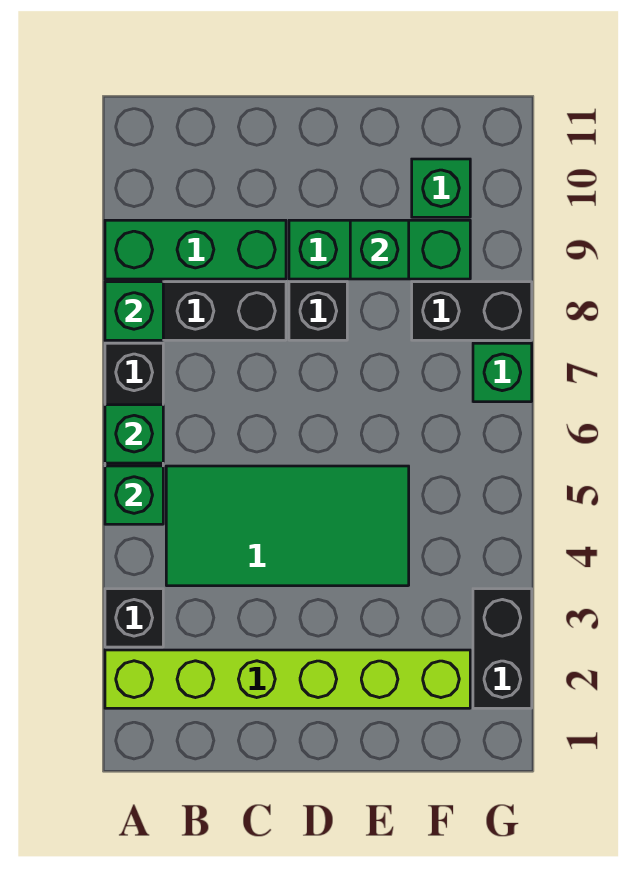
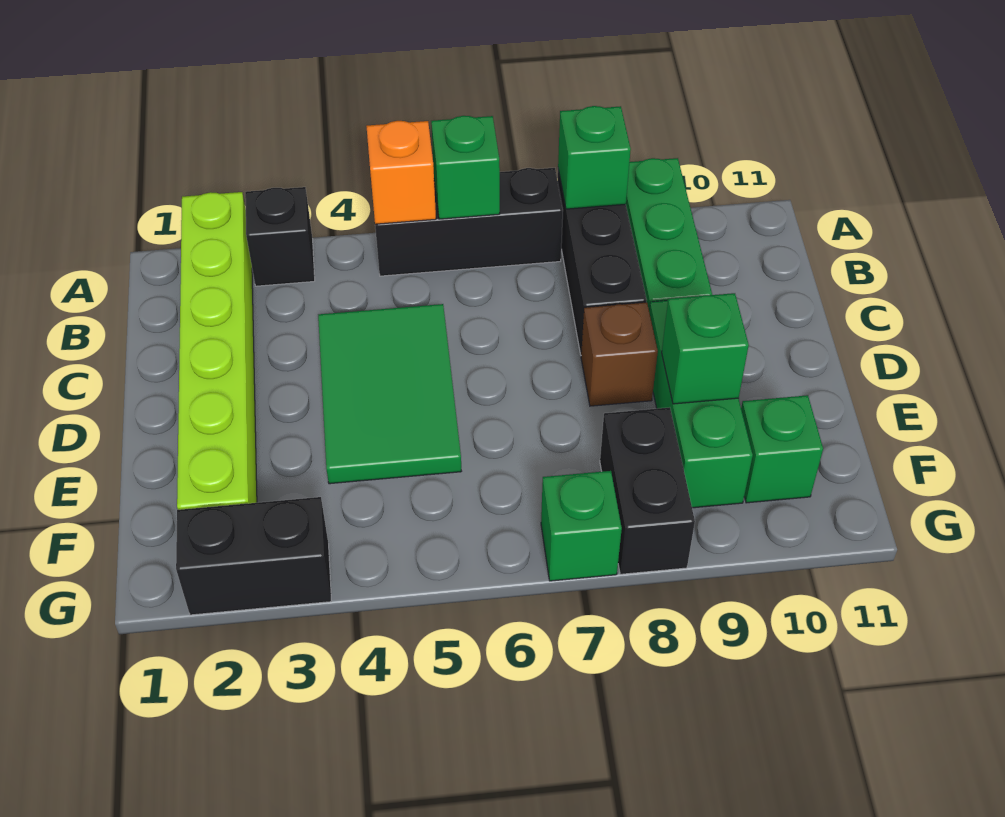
green brick A5 level 2 -> orange brick A5 level 2
green tile B4:E5 level 1 -> green tile C4:E5 level 1
black brick D8 level 1 -> brown brick D8 level 1

